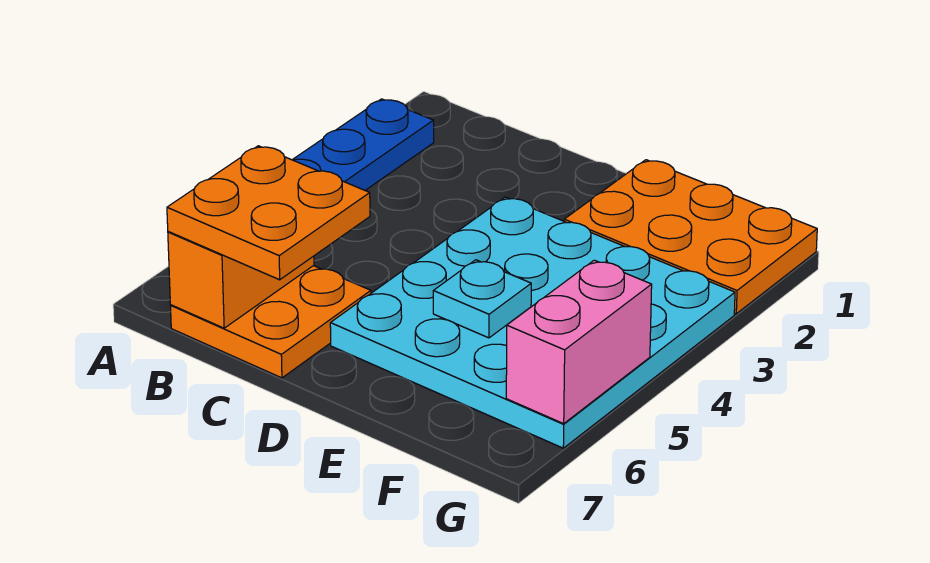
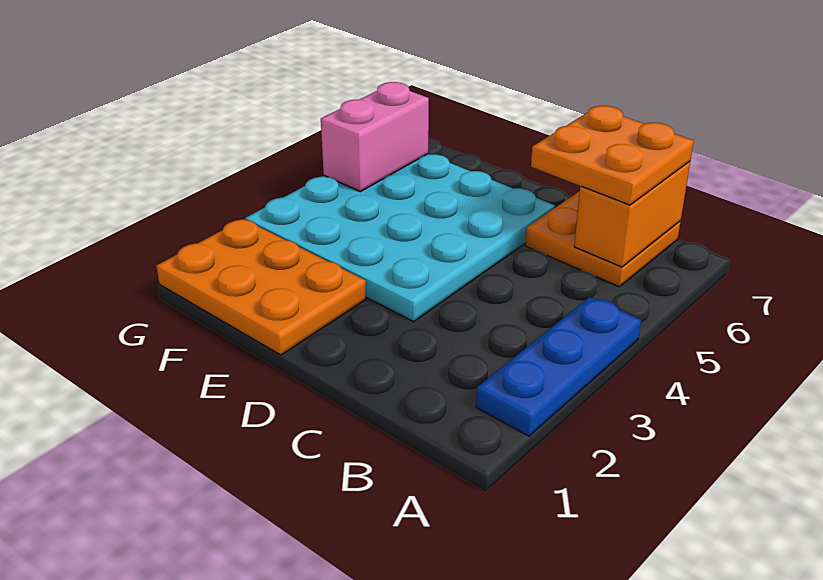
cyan plate E5 level 2 -> none

